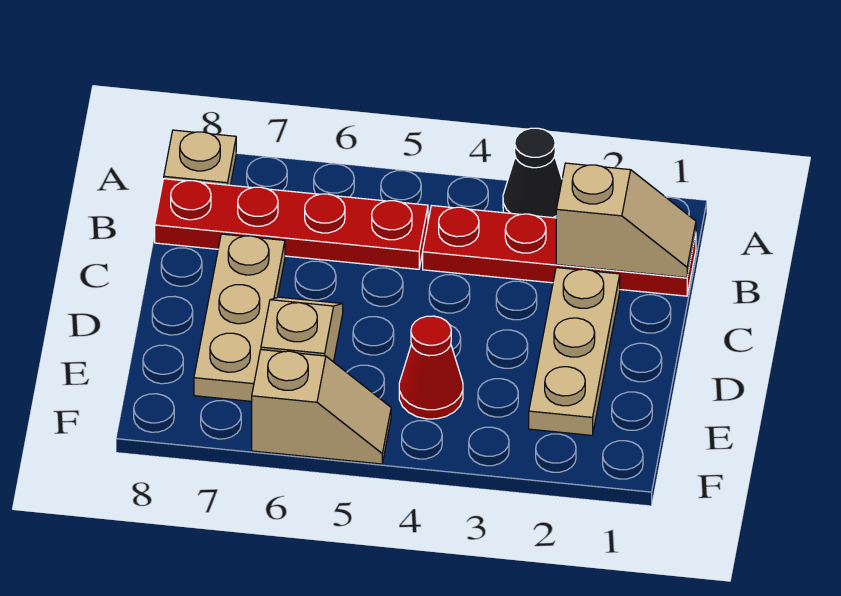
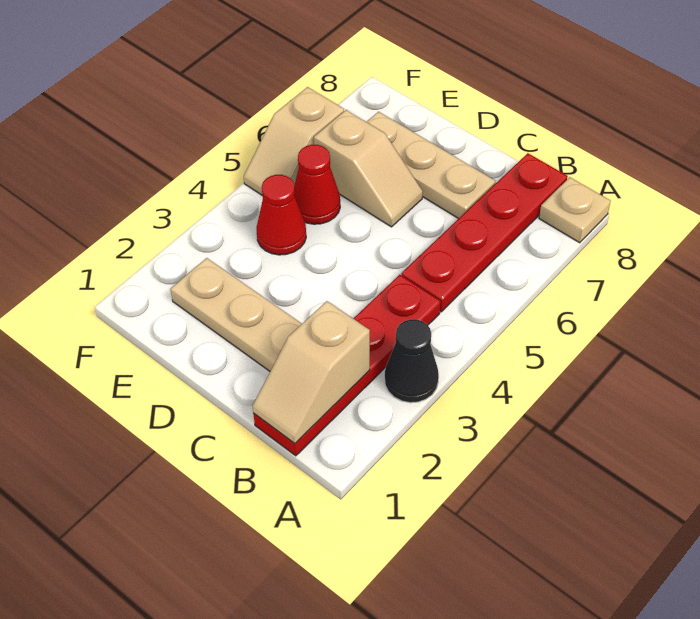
none -> red cone E5 level 1

